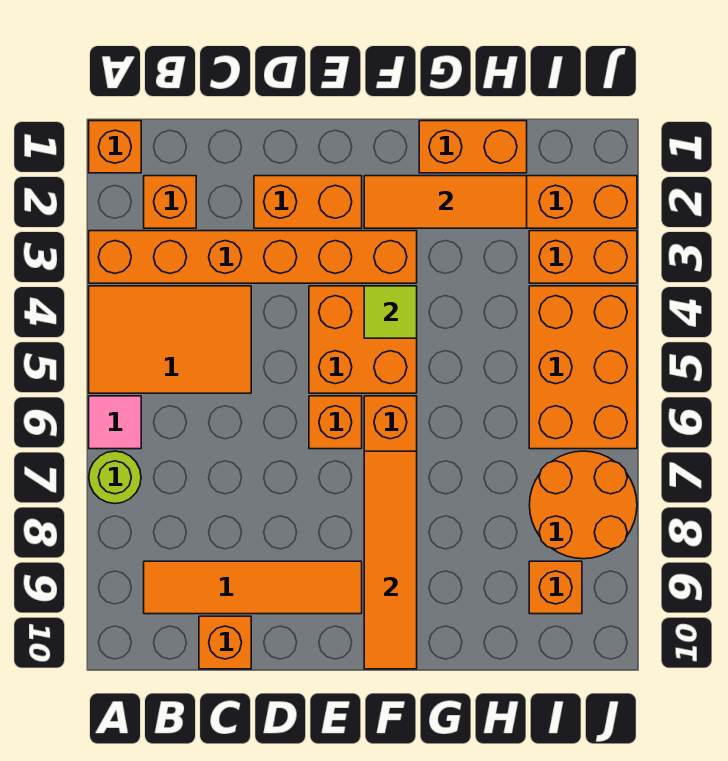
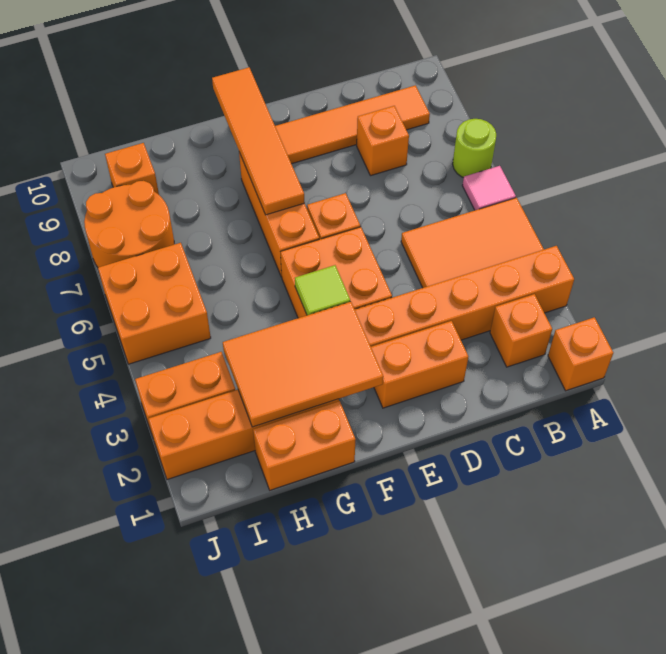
orange brick C10 level 1 -> orange brick C8 level 1
orange tile F2:H2 level 2 -> orange tile F2:H3 level 2
orange brick I4:J6 level 1 -> orange brick I5:J6 level 1

